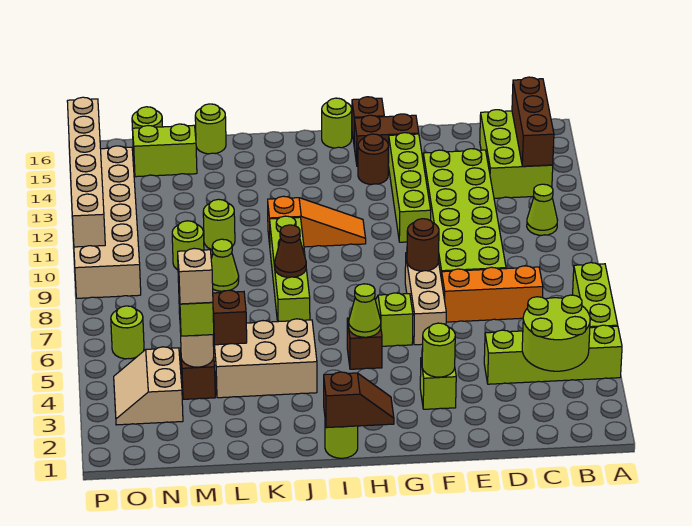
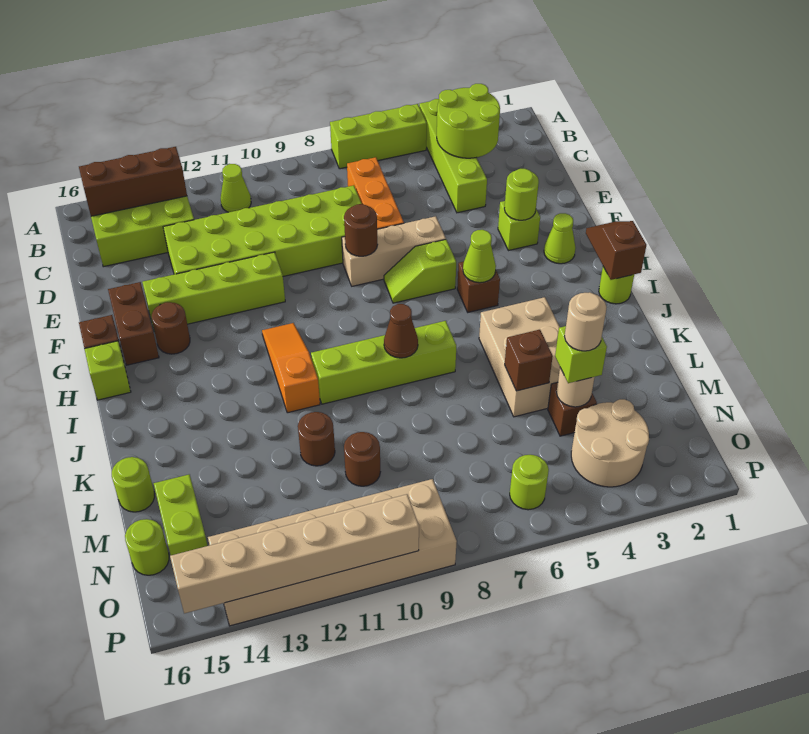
lime round brick H16 level 1 -> lime brick H16 level 1
lime cone L9 level 1 -> lime cone G2 level 1
lime round brick L11 level 1 -> brown round brick L11 level 1
tan brick M4 level 4 -> tan round brick M4 level 4
lime round brick M10 level 1 -> brown round brick M10 level 1
tan slope N3:O4 level 1 top N -> tan round brick N3:O4 level 1

